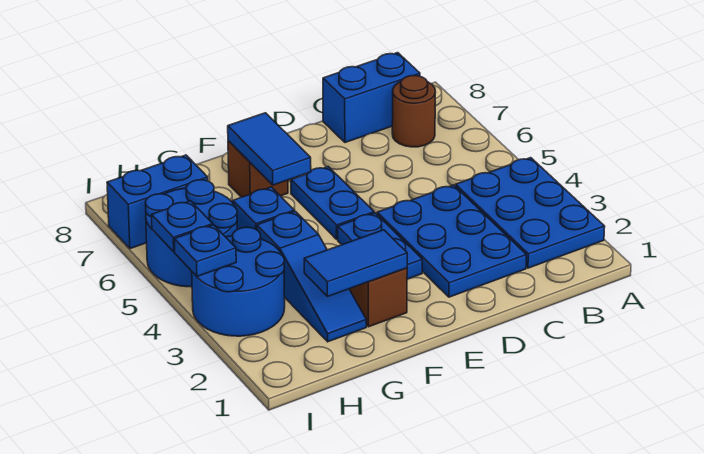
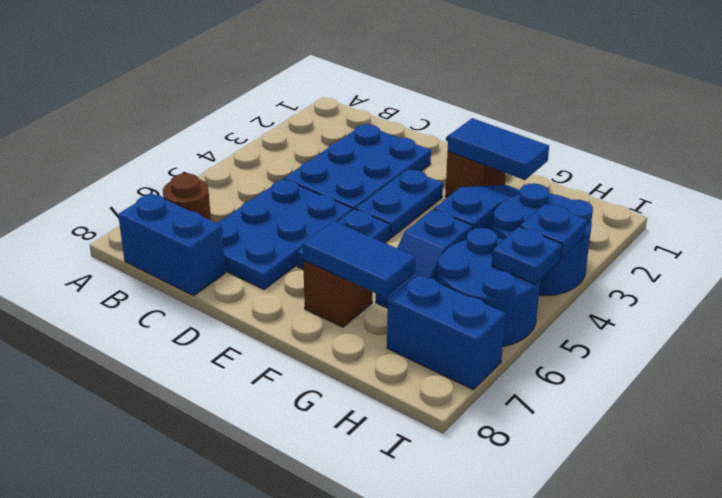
blue plate A2:B4 level 1 -> blue plate C5:D7 level 1
blue tile F6:F7 level 2 -> blue tile F7:G7 level 2

